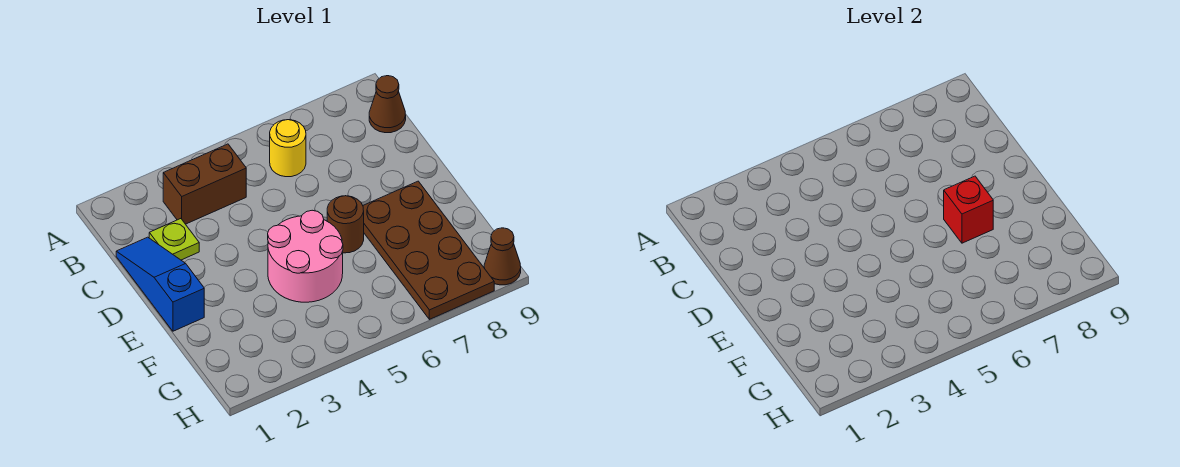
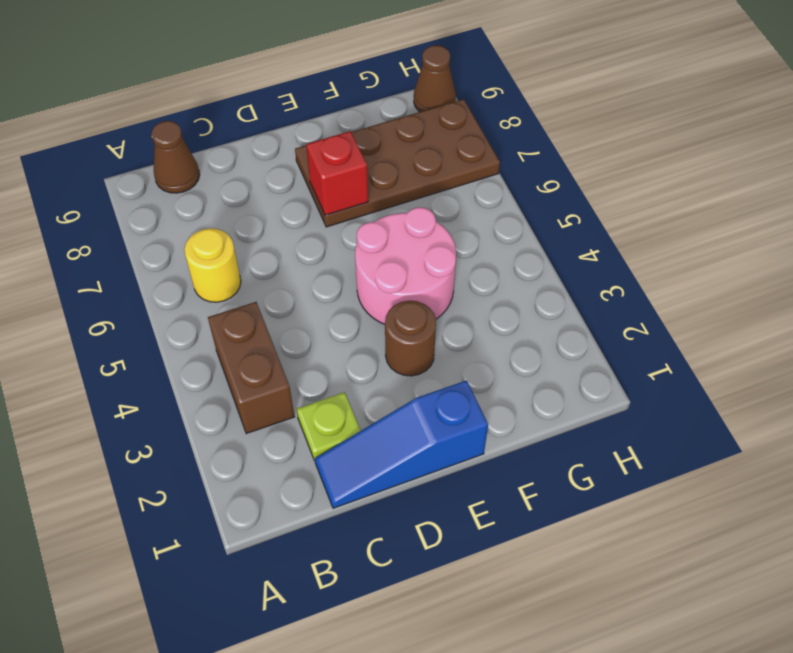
brown round brick E6 level 1 -> brown round brick E3 level 1

